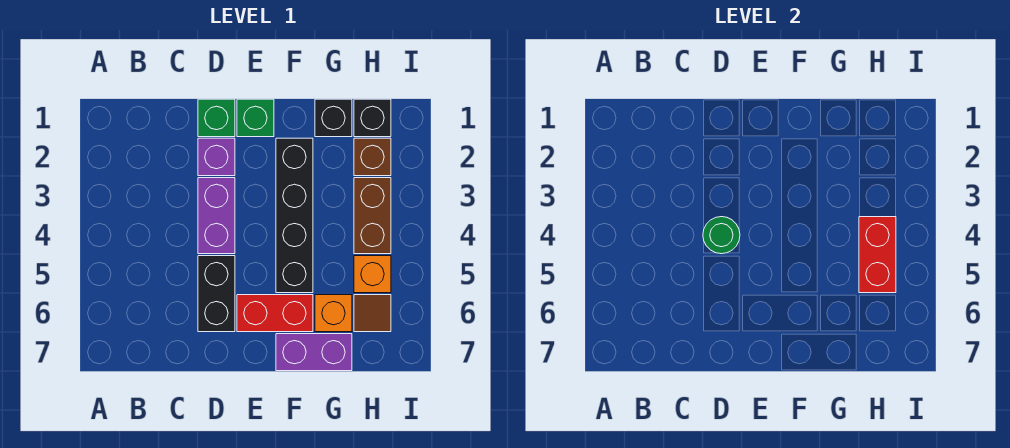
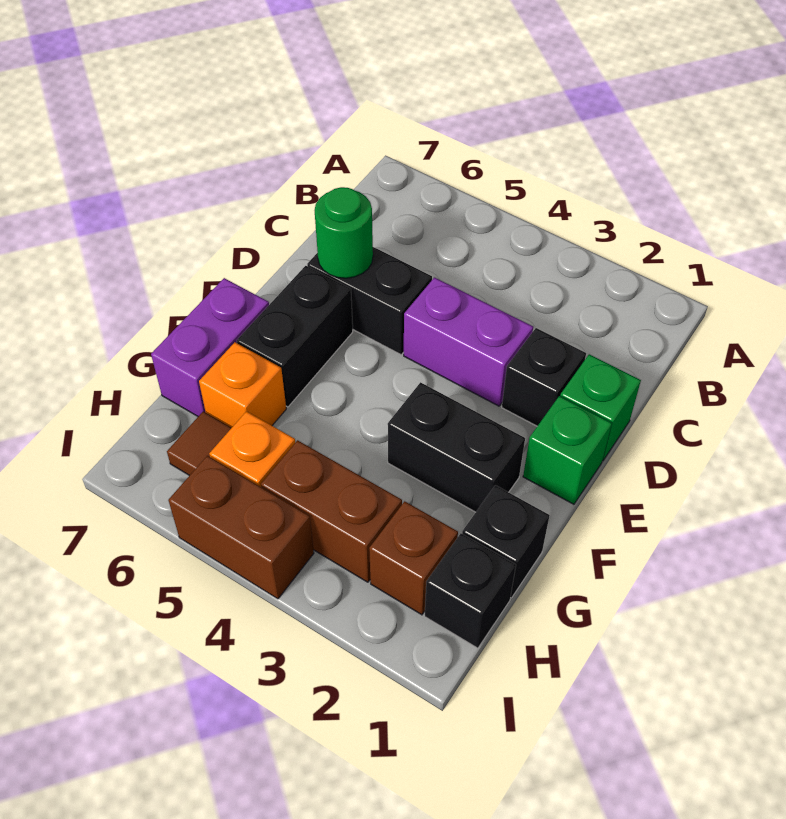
purple brick D2 level 1 -> black brick D2 level 1
green round brick D4 level 2 -> green round brick D6 level 2
red brick E6:F6 level 1 -> black brick E6:F6 level 1
black brick F2:F5 level 1 -> black brick F2:F3 level 1
red brick H4:H5 level 2 -> none
none -> brown brick I4:I5 level 1

